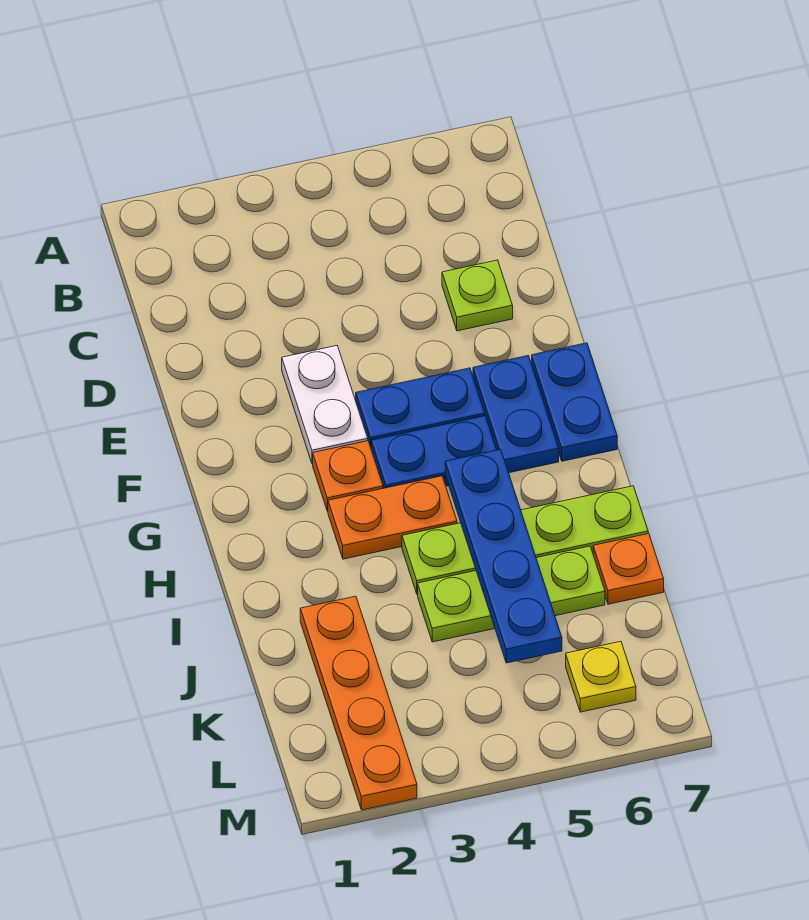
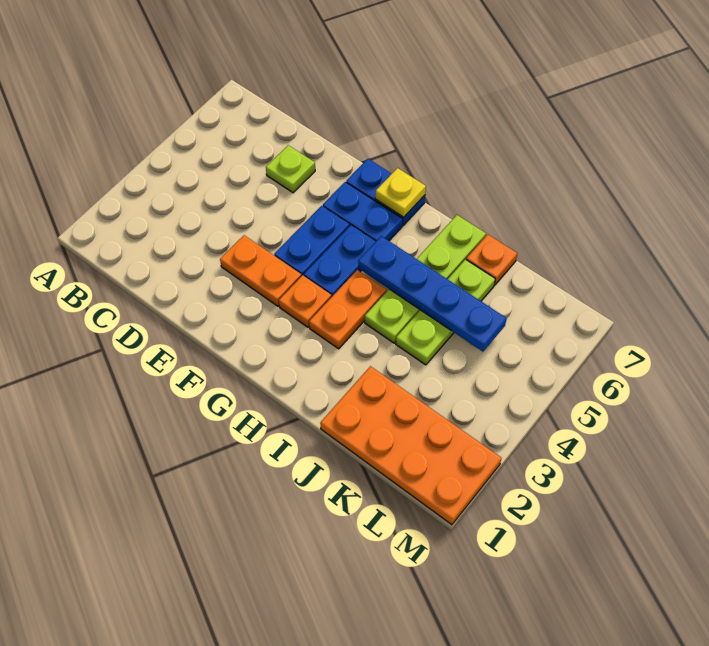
white plate E3:F3 level 1 -> orange plate E3:F3 level 1
orange plate J2:M2 level 1 -> orange plate J1:M2 level 1
yellow plate L6 level 1 -> yellow plate G7 level 2

